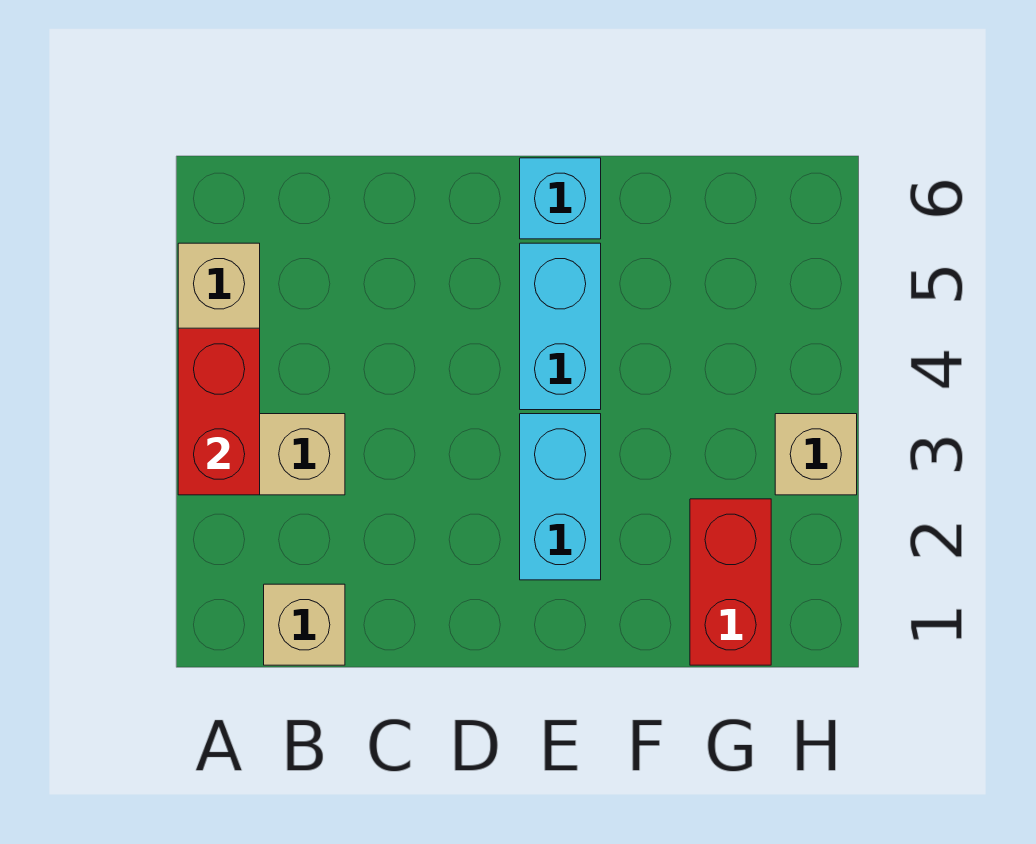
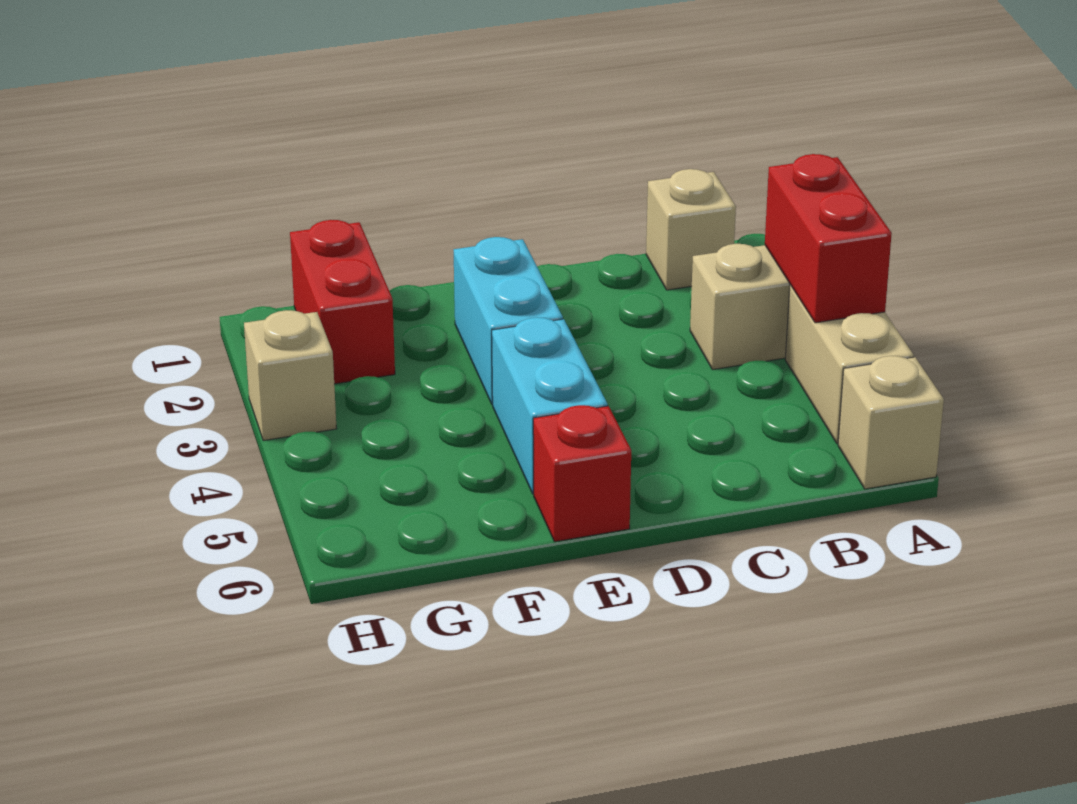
none -> tan brick A6 level 1
cyan brick E6 level 1 -> red brick E6 level 1

